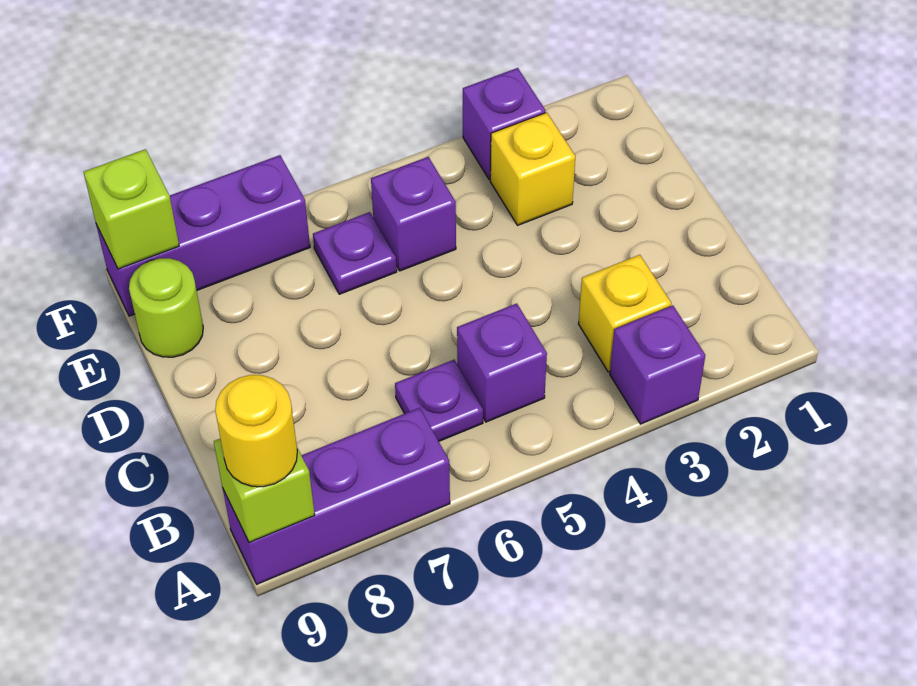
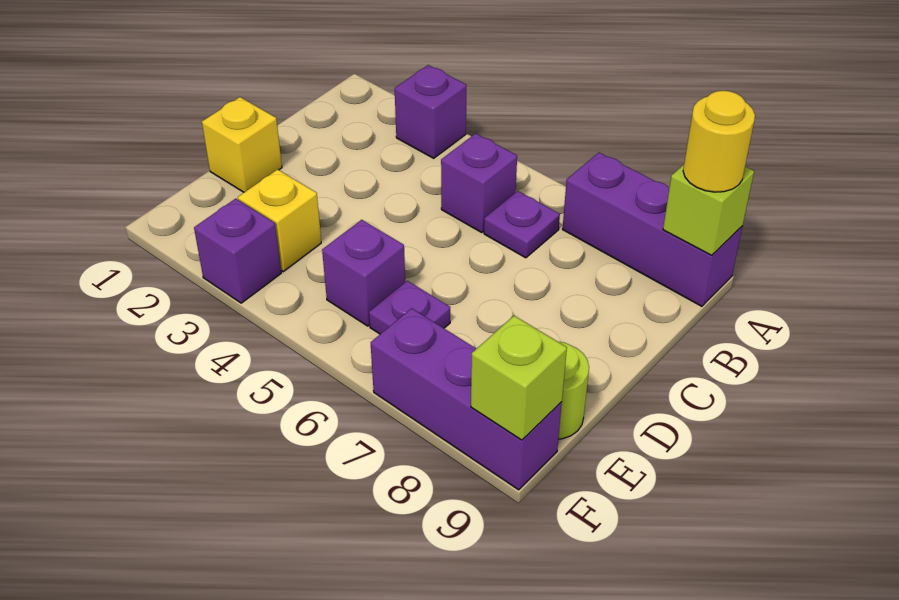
yellow brick B3 level 1 -> yellow brick D1 level 1

